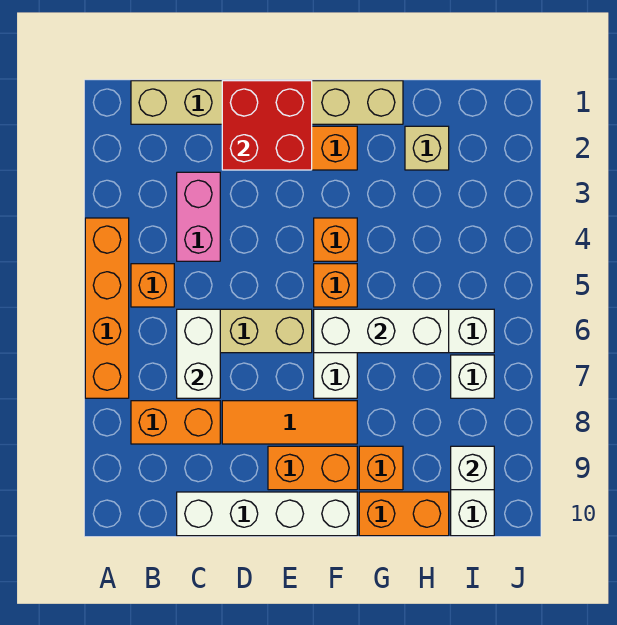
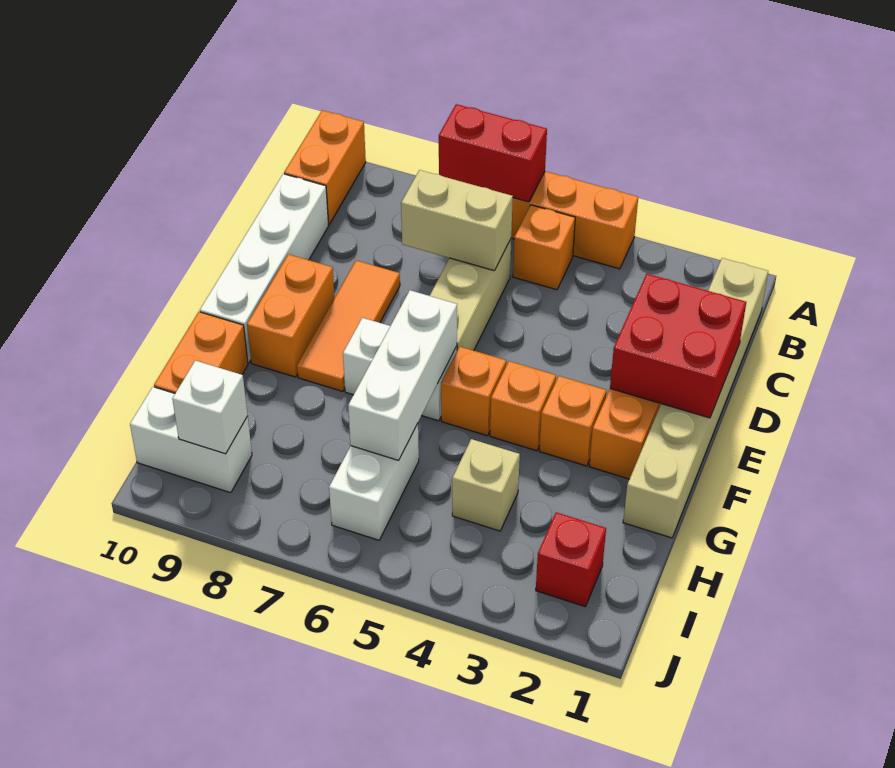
none -> red brick A6:A7 level 2
orange brick B8:C8 level 1 -> orange brick A10:B10 level 1
pink brick C3:C4 level 1 -> none
white brick C6:C7 level 2 -> tan brick C6:C7 level 2
orange brick G9 level 1 -> orange brick F3 level 1
tan brick H2 level 1 -> tan brick H4 level 1
none -> red brick I2 level 1
white brick I7 level 1 -> none

